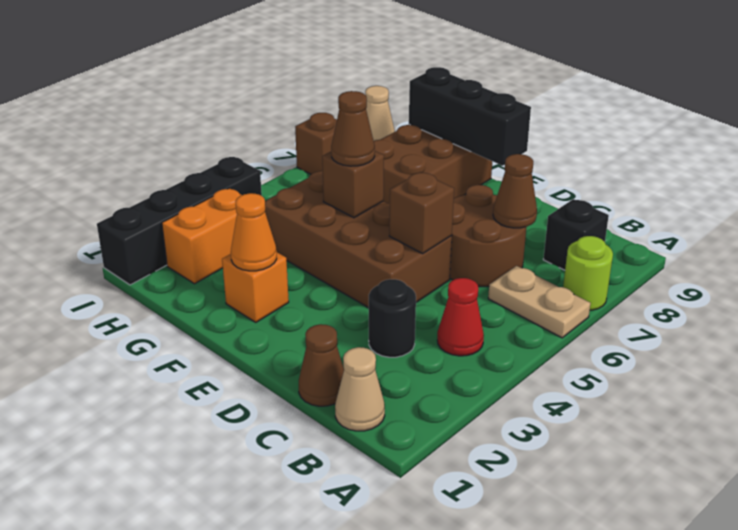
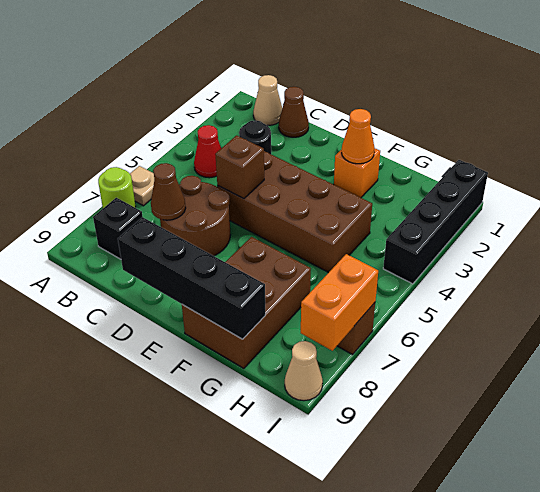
tan plate A6:B6 level 1 -> tan plate A6 level 1
black brick E9:G9 level 2 -> black brick D9:G9 level 2
brown brick F5 level 2 -> none
brown cone F5 level 3 -> none
orange brick H2:H3 level 1 -> orange brick I7:I8 level 2

